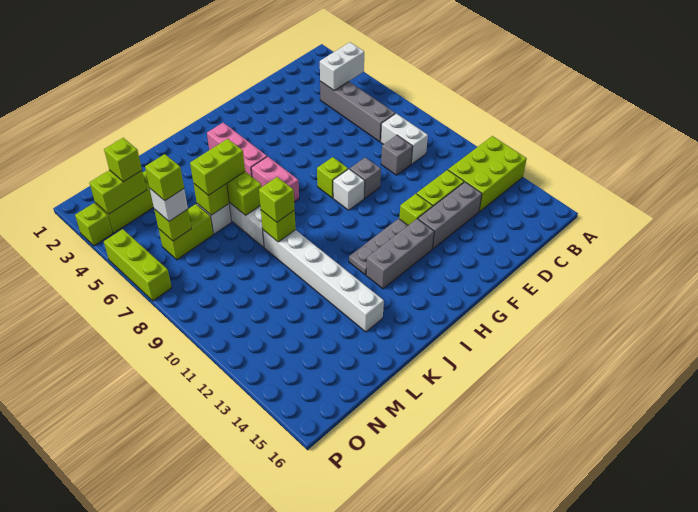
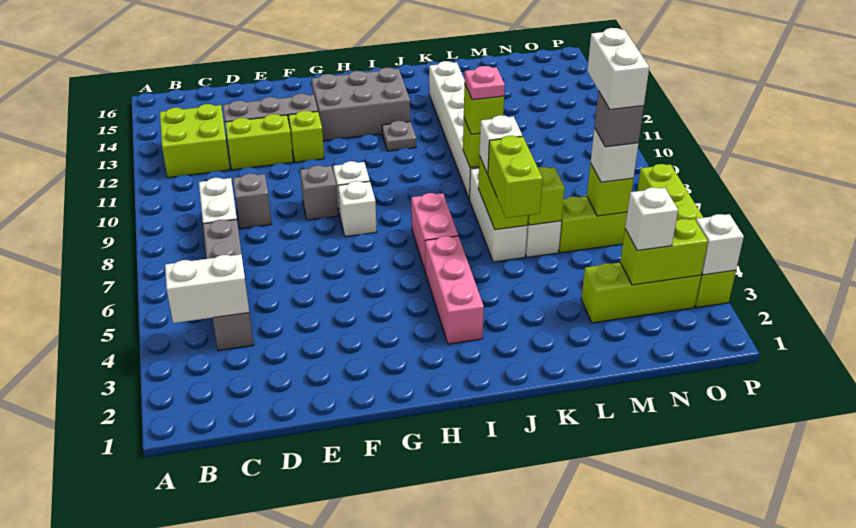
lime brick A12:C13 level 1 -> lime brick B12:C13 level 1
lime brick G8 level 1 -> white brick G8 level 1
grey plate G12:I12 level 1 -> grey plate I12 level 1
grey brick G13:I13 level 1 -> grey brick G13:I14 level 1
lime brick K6:L6 level 3 -> lime brick K5:K6 level 3
none -> white brick K7 level 3
none -> pink plate K9 level 4
lime brick N3 level 3 -> white brick N3 level 3
lime brick N6 level 4 -> grey brick N6 level 4
none -> white brick N6:N7 level 5
none -> white brick P3 level 2

